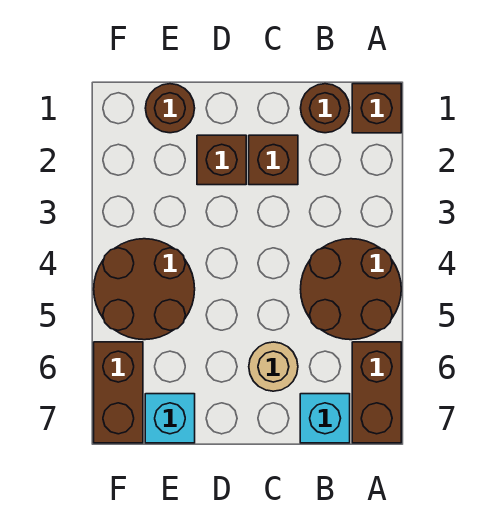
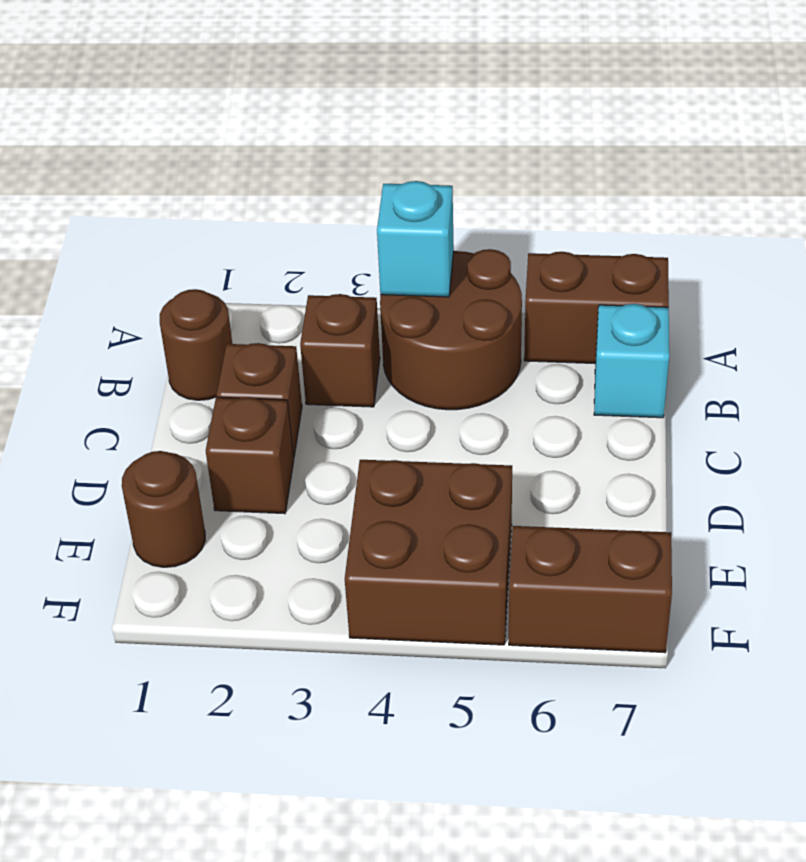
brown brick A1 level 1 -> brown brick B3 level 1
tan round brick C6 level 1 -> none
brown round brick E4:F5 level 1 -> brown brick E4:F5 level 1
cyan brick E7 level 1 -> cyan brick A4 level 2

